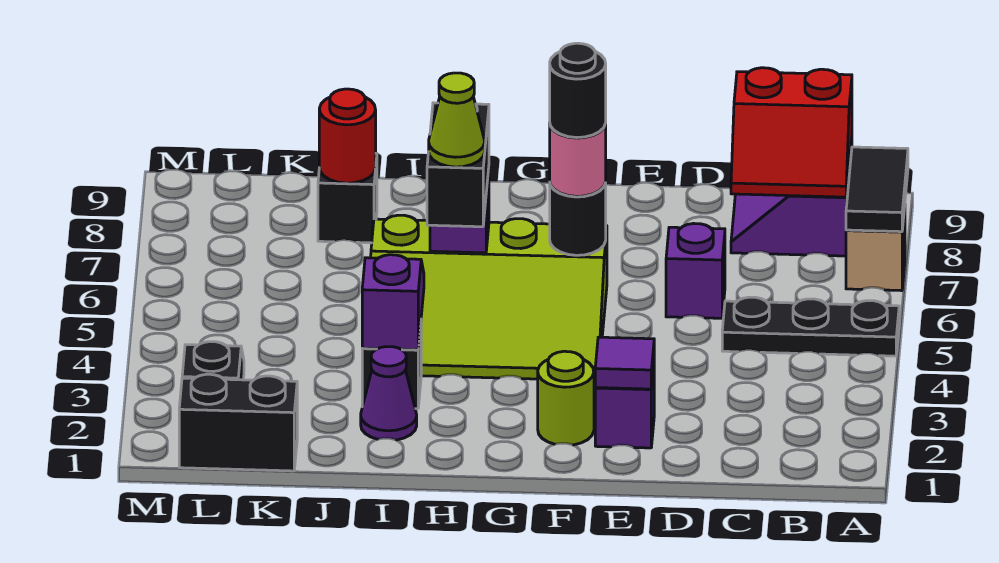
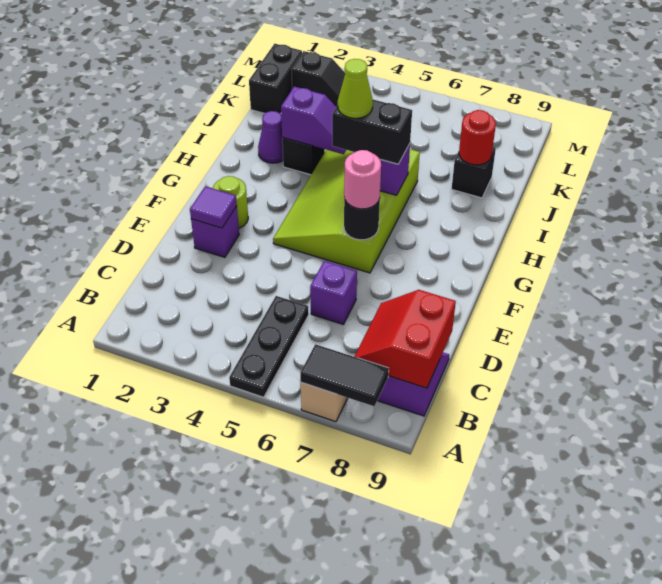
black round brick F6 level 4 -> none

